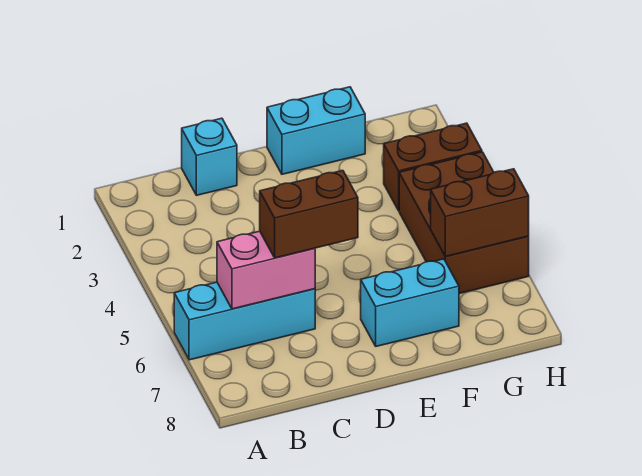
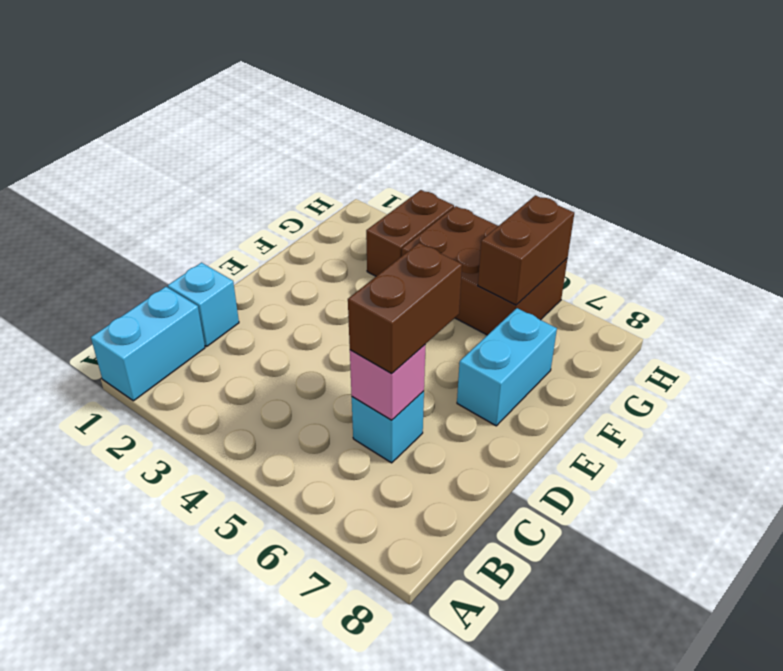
cyan brick A6:C6 level 1 -> cyan brick C6 level 1
pink brick B6:C6 level 2 -> pink brick C6 level 2
cyan brick E1:F1 level 1 -> cyan brick A1:B1 level 1

